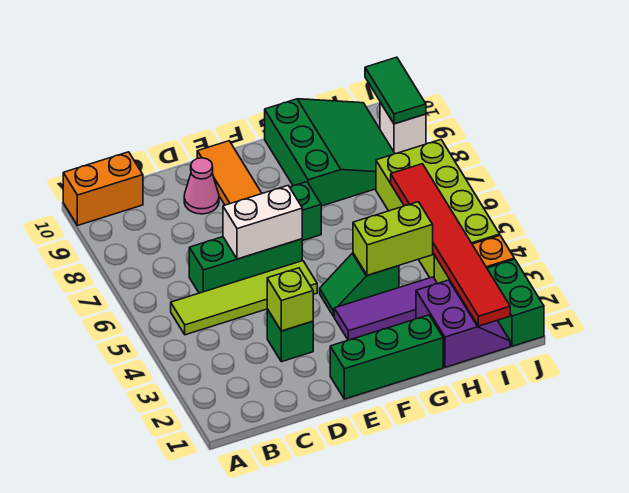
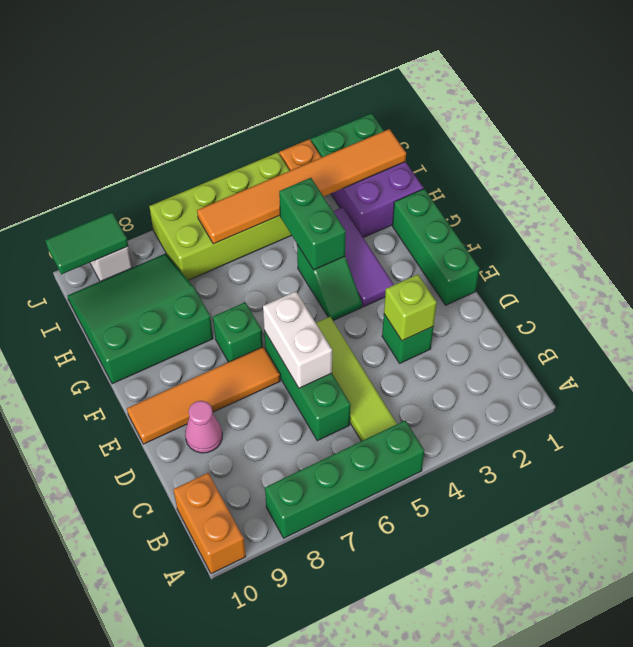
none -> green brick A5:A8 level 1
lime brick G4:H4 level 2 -> green brick G4:H4 level 2
red tile I1:I6 level 2 -> orange tile I1:I6 level 2

